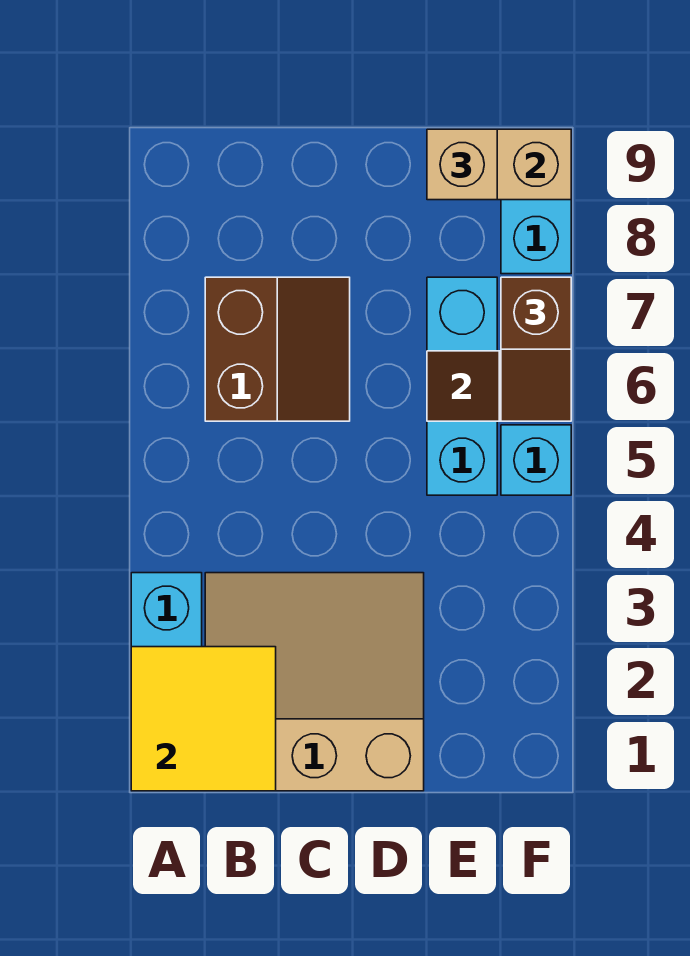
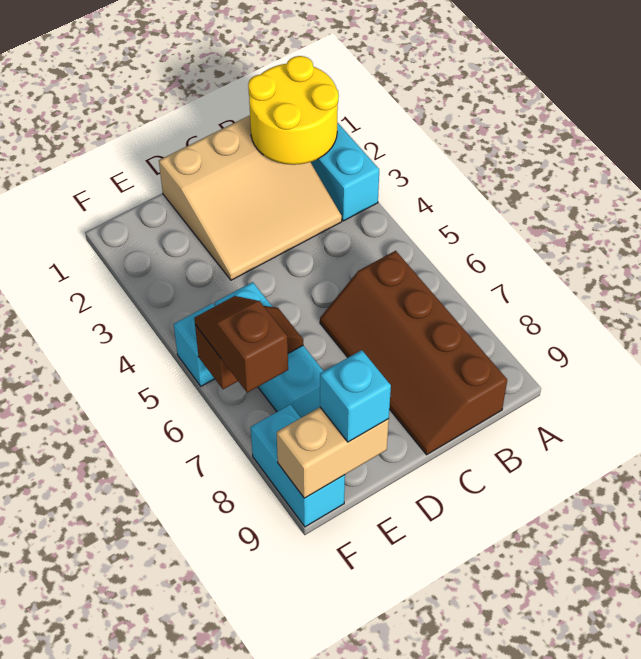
yellow tile A1:B2 level 2 -> yellow round brick A1:B2 level 2
brown slope B6:C7 level 1 top B -> brown slope B6:C9 level 1 top B
tan brick E9 level 3 -> cyan brick E9 level 3

